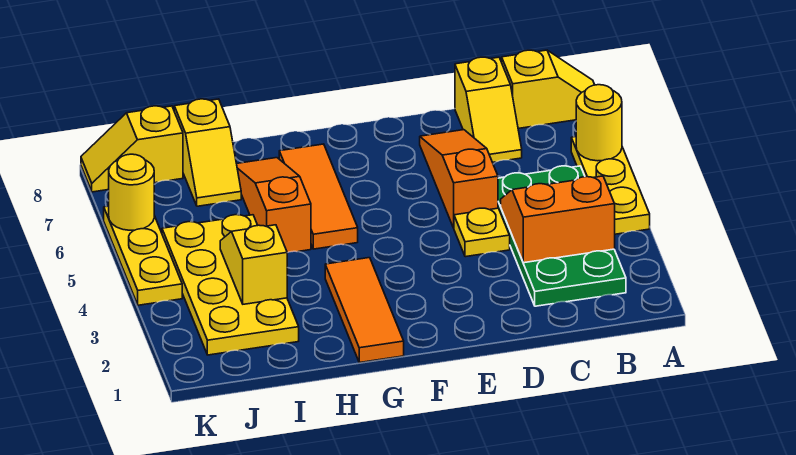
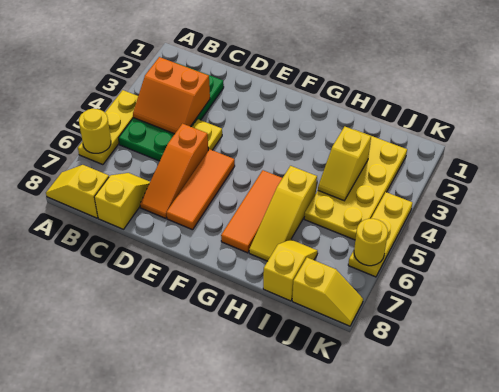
orange tile G1:G3 level 1 -> orange tile E5:E7 level 1
orange slope H5:H7 level 1 top 5 -> yellow slope H5:H7 level 1 top 5

